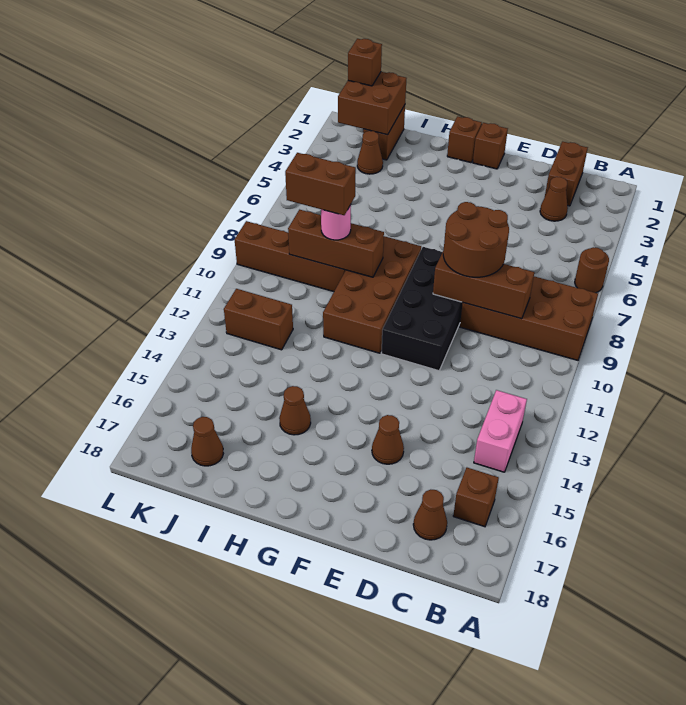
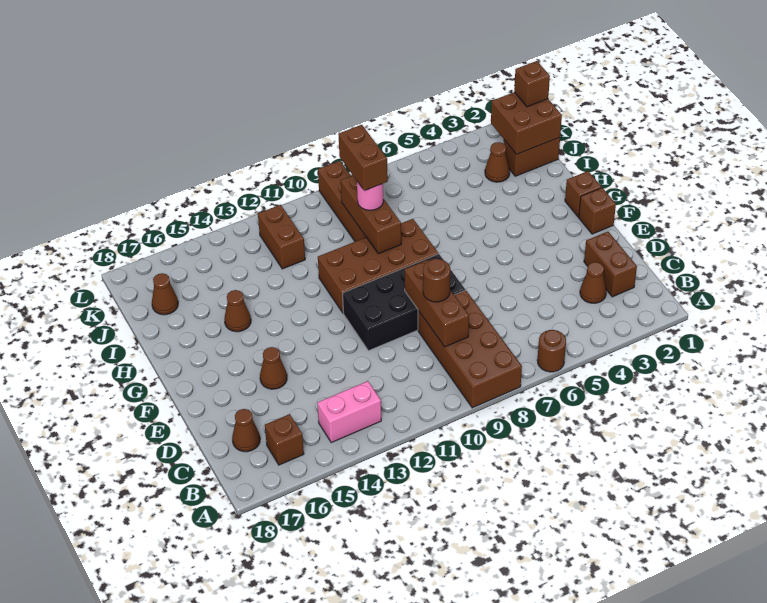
brown brick C1:C2 level 1 -> brown brick C2:D2 level 1
brown round brick D8:E9 level 3 -> brown round brick D9 level 3

